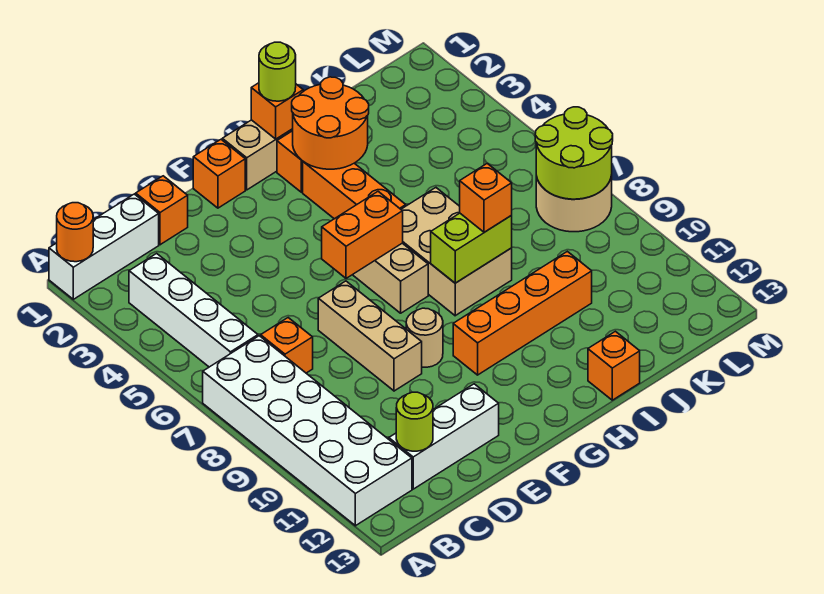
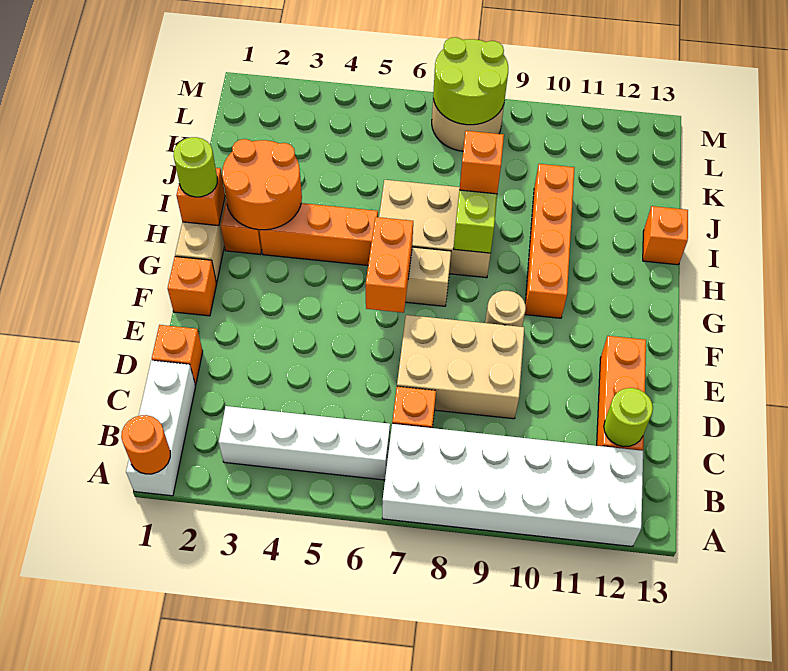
white brick C12:E12 level 1 -> orange brick C12:E12 level 1
tan brick E7:E9 level 1 -> tan brick D7:E9 level 1

